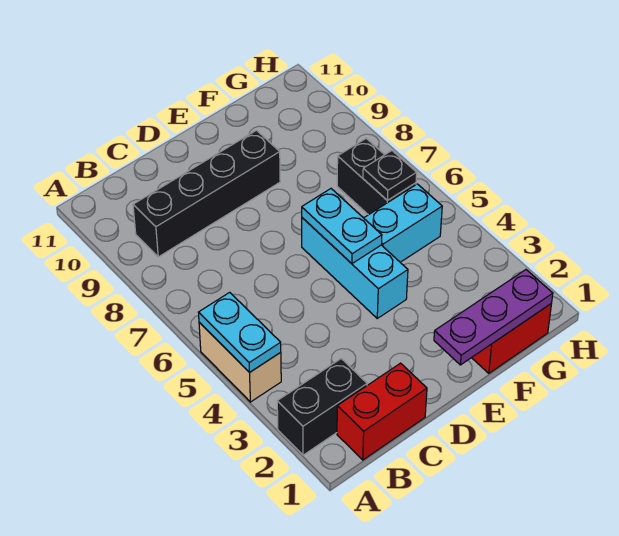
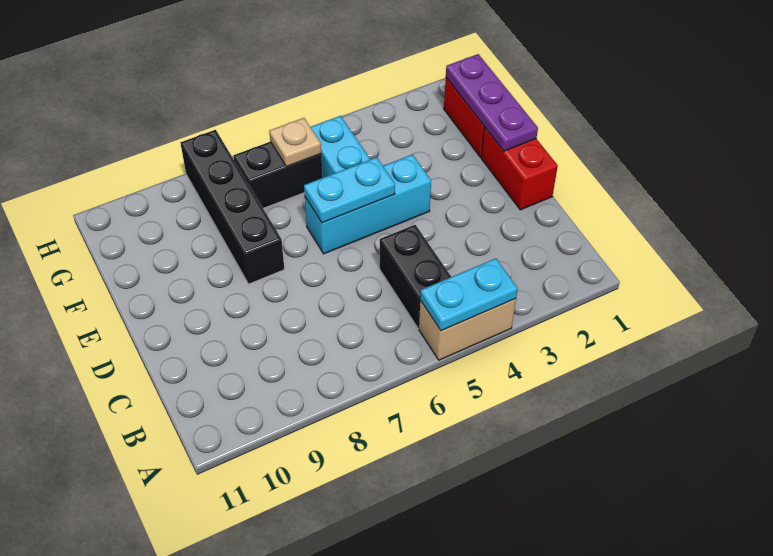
black brick A2:B2 level 1 -> black brick B5:C5 level 1
red brick B1:C1 level 1 -> red brick D1:E1 level 1
black brick B9:E9 level 1 -> black brick E8:H8 level 1
black plate G6 level 2 -> tan plate G6 level 2

